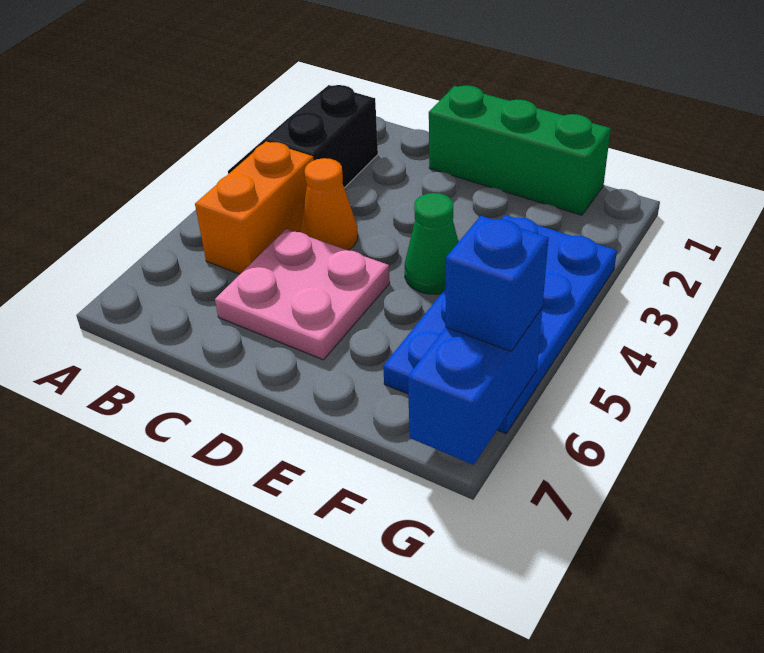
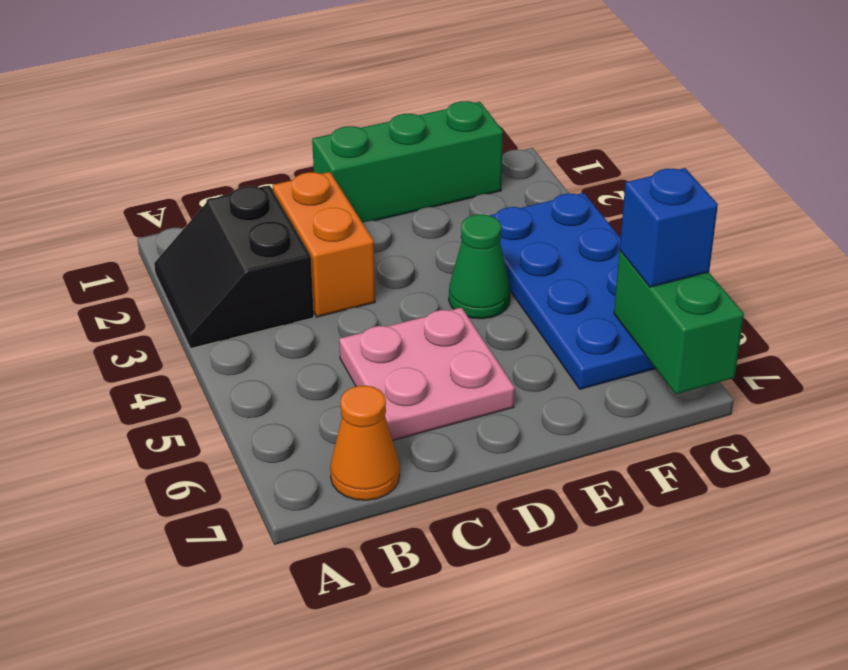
orange brick B4:B5 level 1 -> orange brick C2:C3 level 1
orange cone C4 level 1 -> orange cone B7 level 1
blue brick G6:G7 level 2 -> green brick G6:G7 level 2

